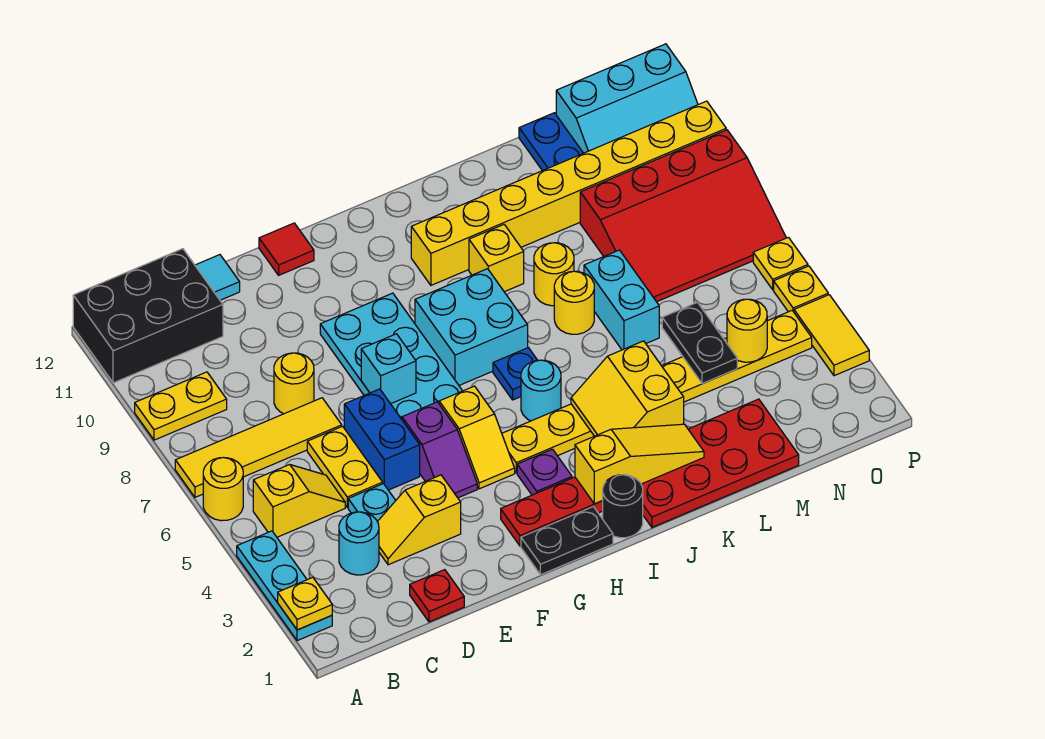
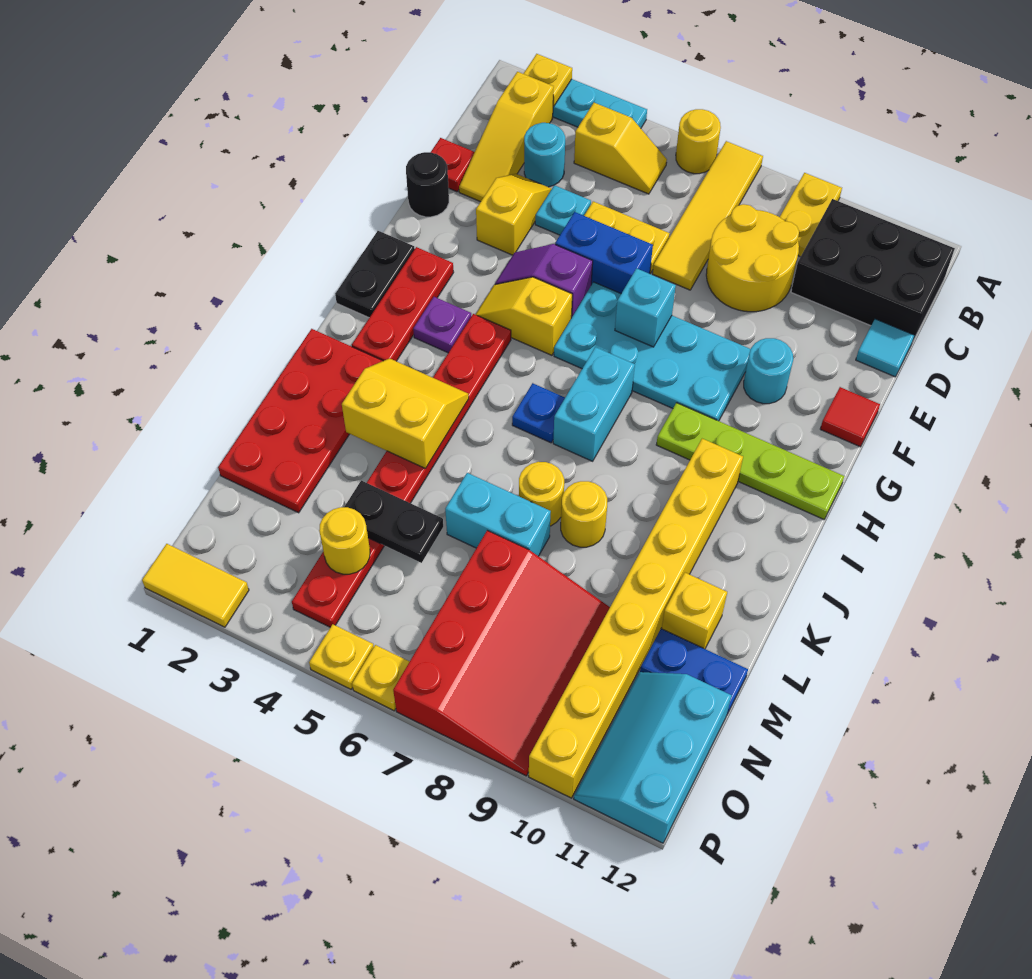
black brick A11:C12 level 1 -> black brick B10:C12 level 1
yellow slope B5:C5 level 1 top B -> yellow slope B4:B5 level 1 top 4
yellow round brick D8 level 1 -> yellow round brick C8:D9 level 1
yellow plate H4:O4 level 1 -> red plate H4:O4 level 1
cyan brick H7:I8 level 1 -> cyan brick H7:I7 level 1
none -> lime plate H9:H12 level 1
black round brick I1 level 1 -> black round brick E1 level 1
yellow slope I2:K2 level 2 top I -> yellow slope B2:D2 level 1 top B
cyan round brick I5 level 1 -> cyan round brick F10 level 1
yellow brick J9 level 1 -> yellow brick L11 level 1
red slope M7:P9 level 1 top 9 -> red slope M7:P9 level 1 top 7
yellow tile P3:P4 level 1 -> yellow tile P1:P2 level 1

